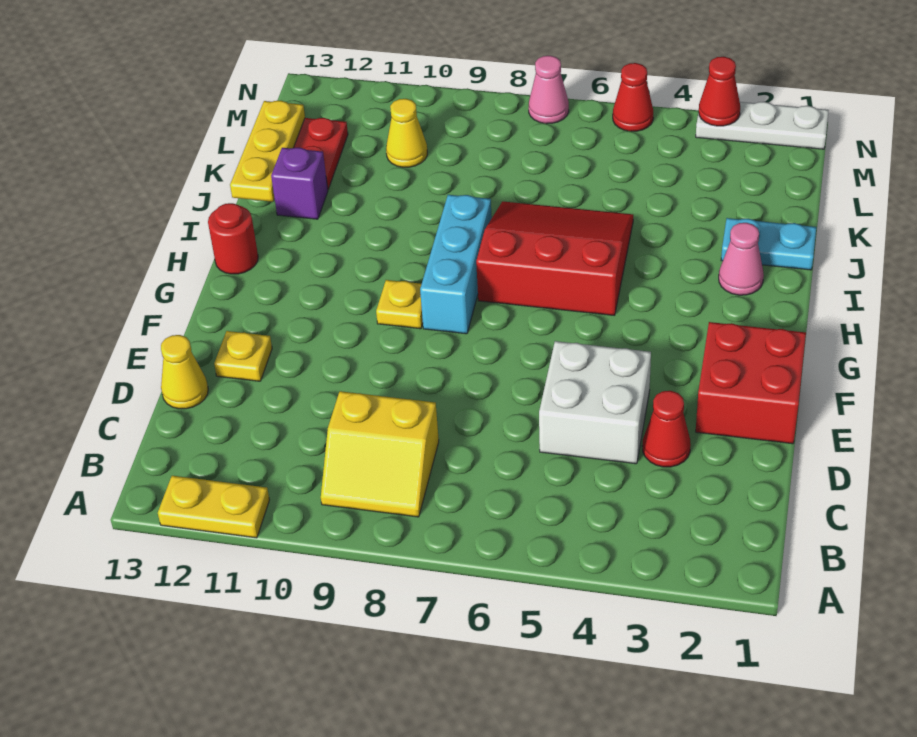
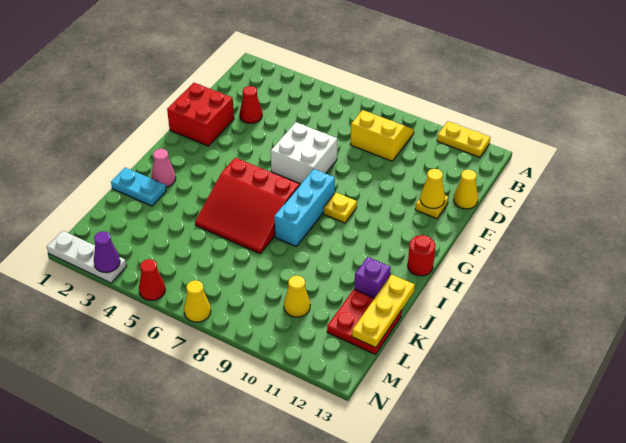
white brick D4:E5 level 1 -> white brick E6:F7 level 1
none -> yellow cone E12 level 2
red cone N3 level 2 -> purple cone N3 level 2
pink cone N7 level 1 -> yellow cone N7 level 1

